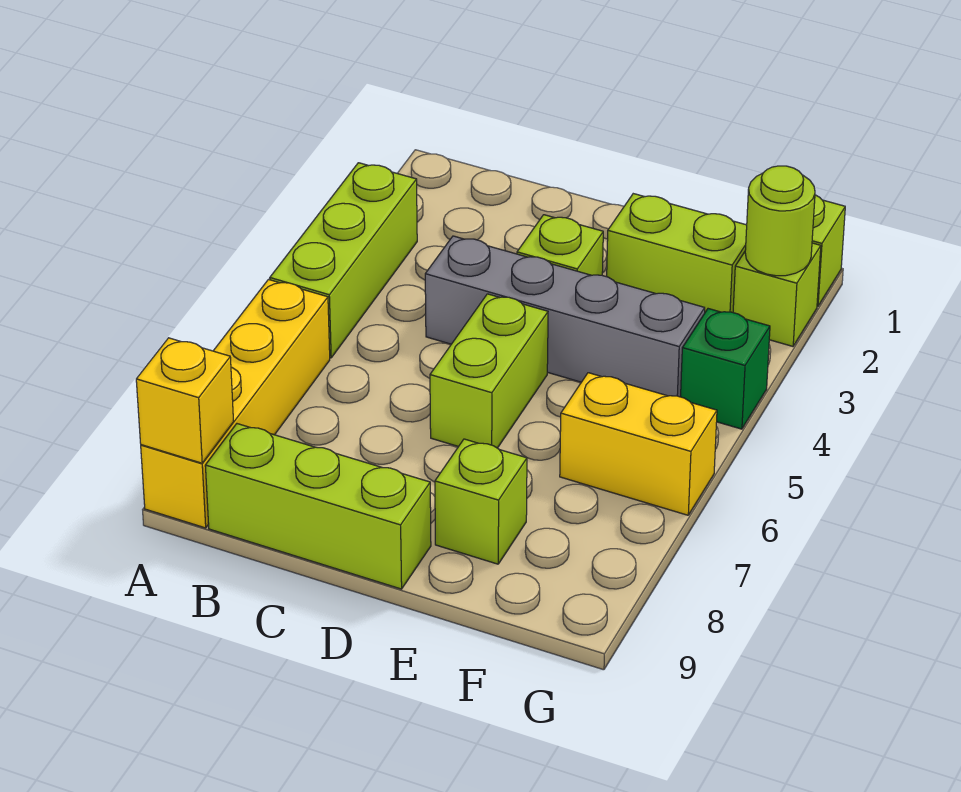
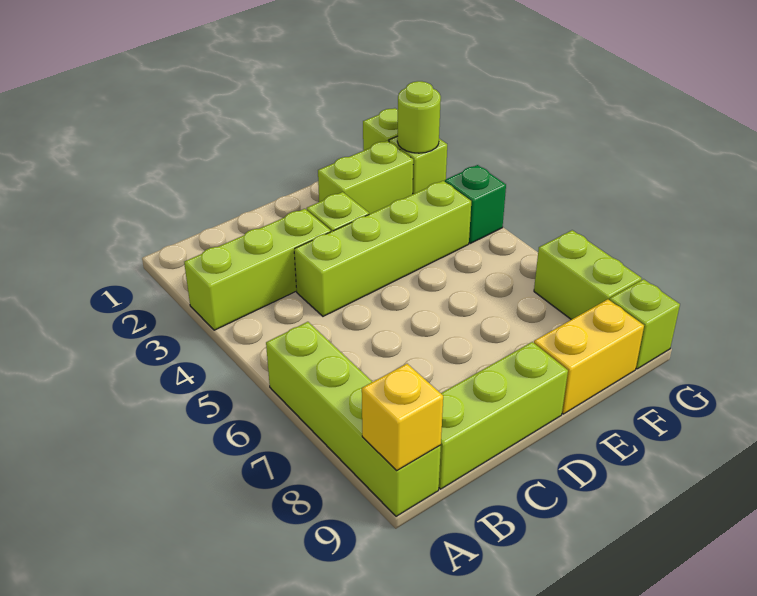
lime brick A3:A5 level 1 -> lime brick A3:C3 level 1
yellow brick A6:A9 level 1 -> lime brick A6:A9 level 1
grey brick C4:F4 level 1 -> lime brick C4:F4 level 1
lime brick D5:D6 level 1 -> lime brick G7:G8 level 1
lime brick E8 level 1 -> lime brick G9 level 1
yellow brick F6:G6 level 1 -> yellow brick E9:F9 level 1

